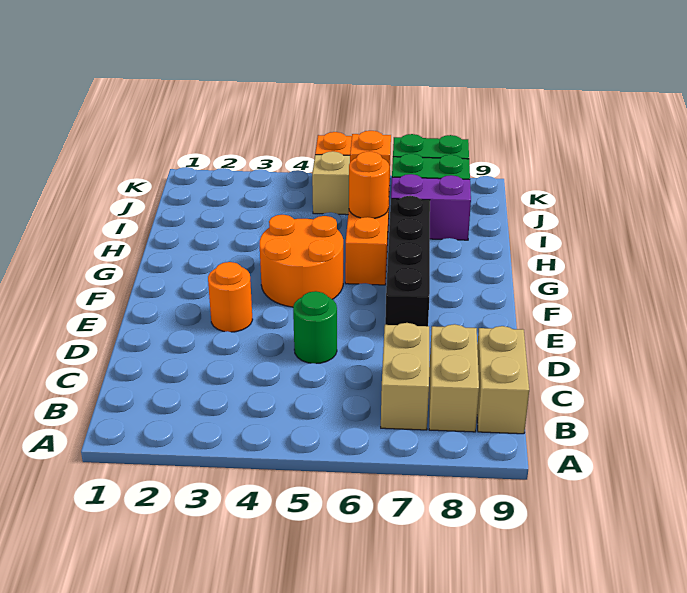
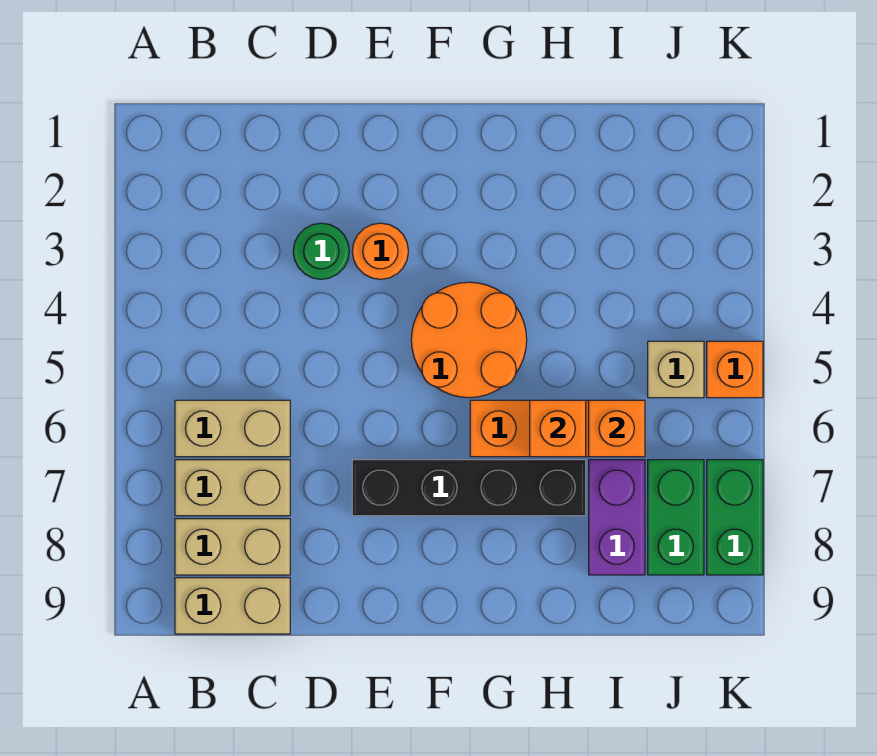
none -> tan brick B6:C6 level 1
green round brick D5 level 1 -> green round brick D3 level 1
orange round brick H6 level 2 -> orange brick H6 level 2

